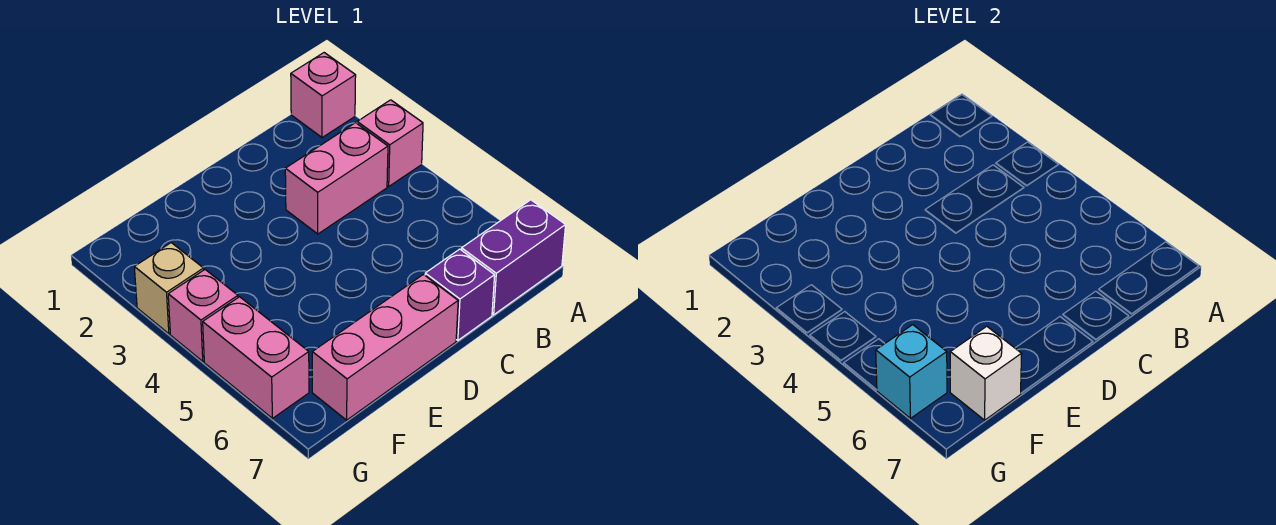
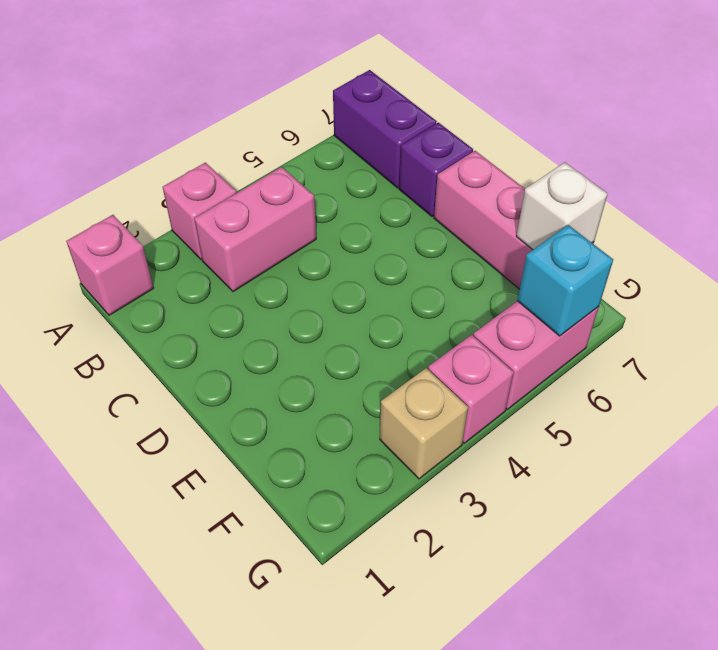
pink brick B3:C3 level 1 -> pink brick B3:B4 level 1

